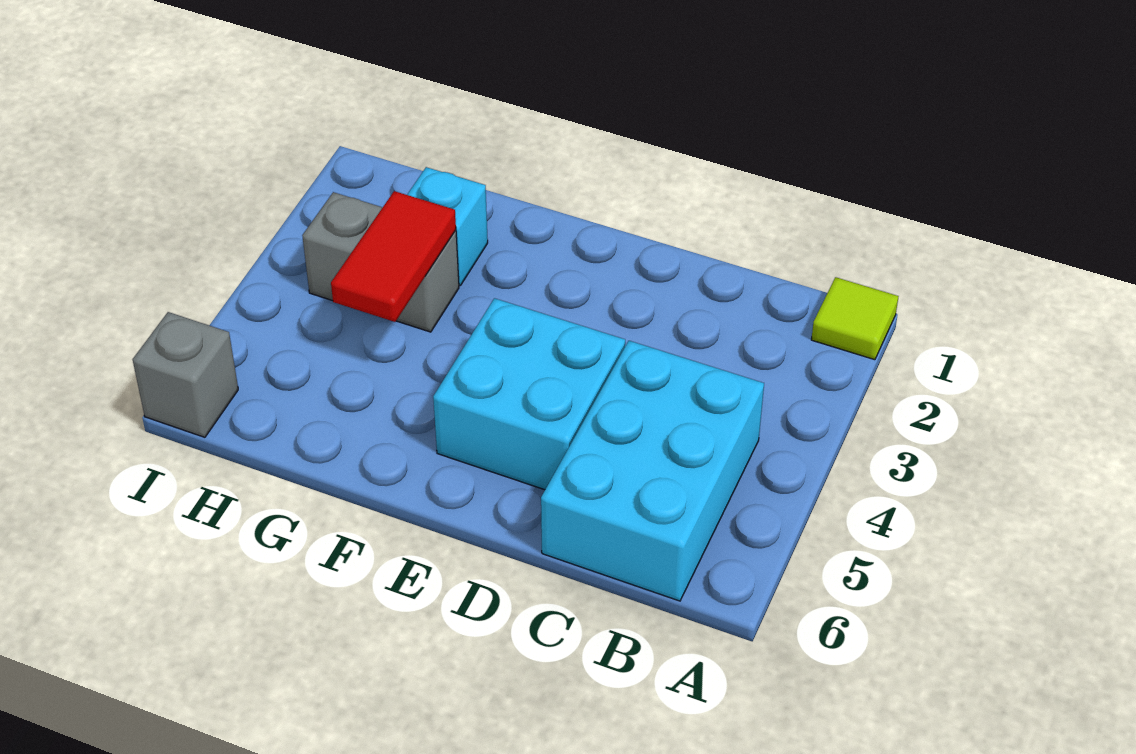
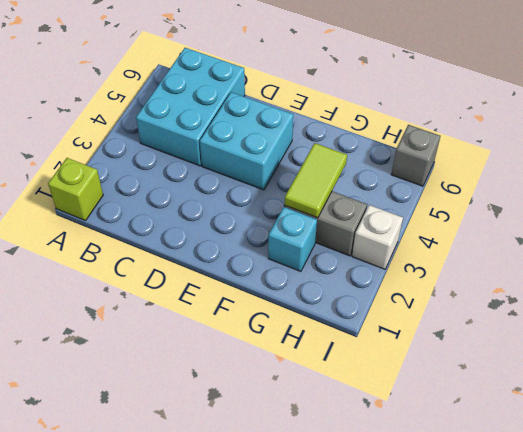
lime tile A1 level 1 -> lime brick A1 level 1
red tile G3:G4 level 2 -> lime tile G3:G4 level 2
none -> white brick I3 level 1

